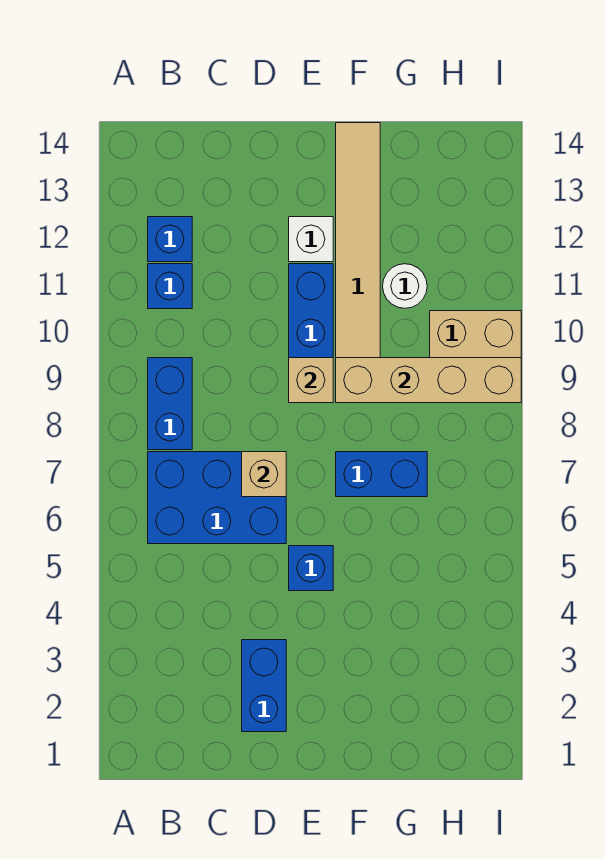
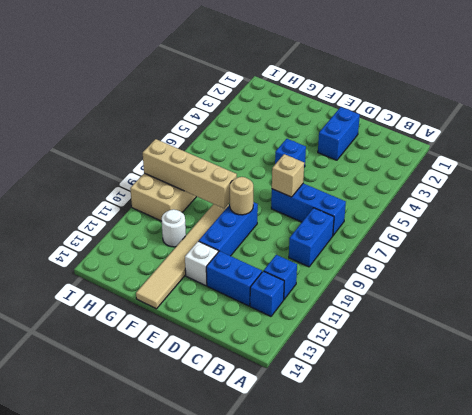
blue brick B6:D7 level 1 -> blue brick B7:D7 level 1
tan brick E9 level 2 -> tan round brick E9 level 2
blue brick F7:G7 level 1 -> blue brick C12:D12 level 1

